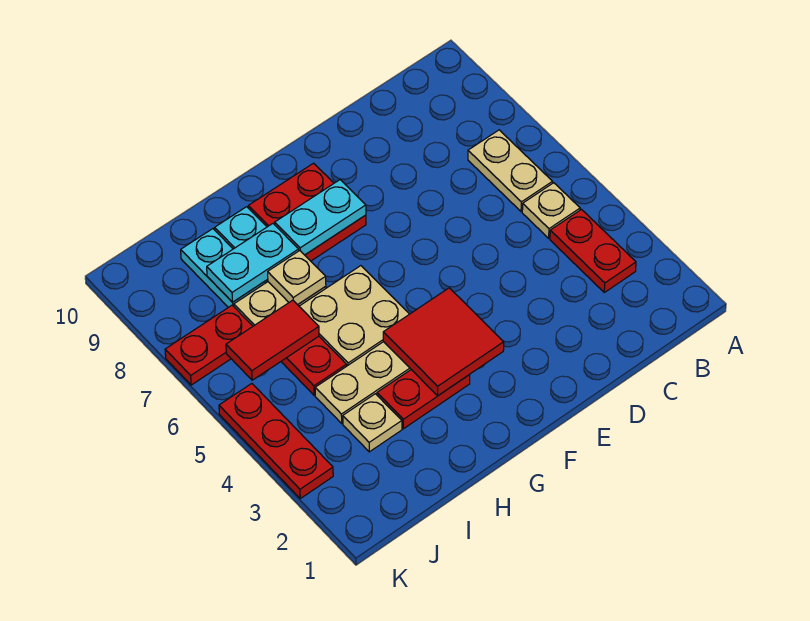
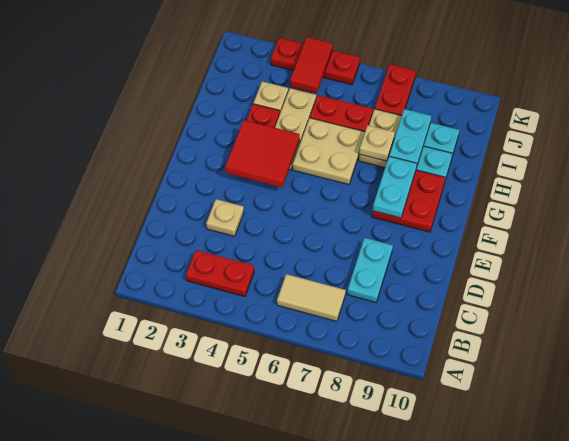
tan plate B5 level 1 -> tan plate D3 level 1
tan plate B6:B7 level 1 -> tan tile B6:B7 level 1
none -> cyan plate C8:D8 level 1
red tile I6:J6 level 2 -> red tile J4:K4 level 2

